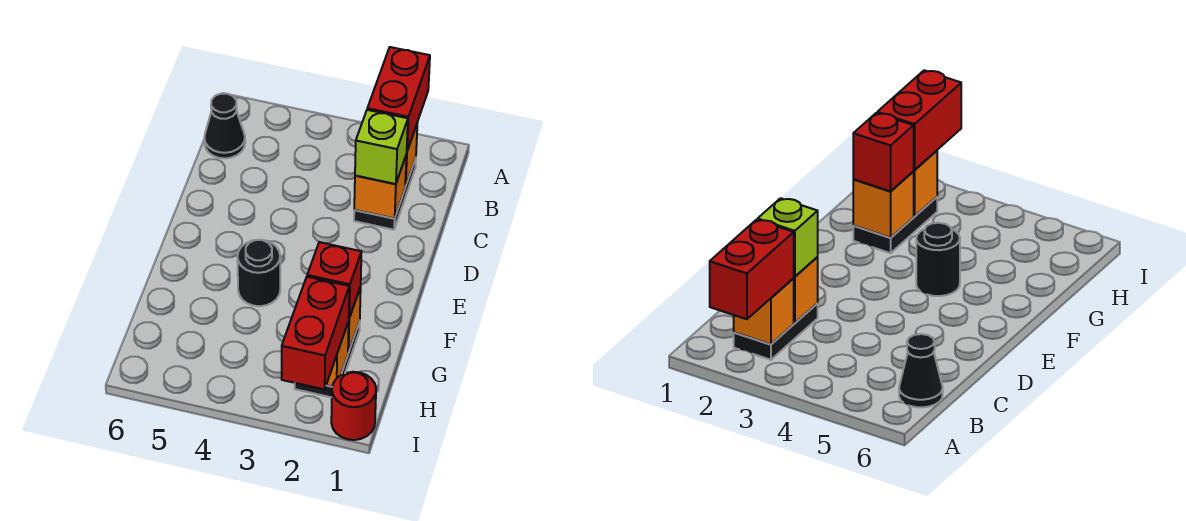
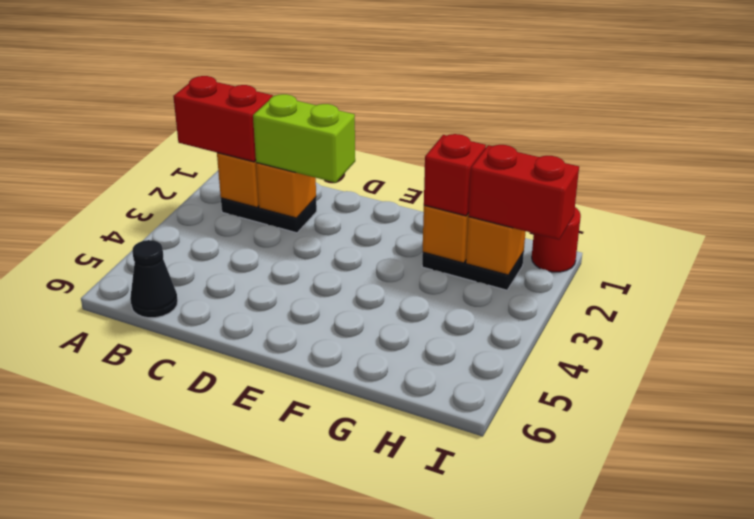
lime brick C2 level 3 -> lime brick C2:D2 level 3
black round brick F4 level 1 -> none

